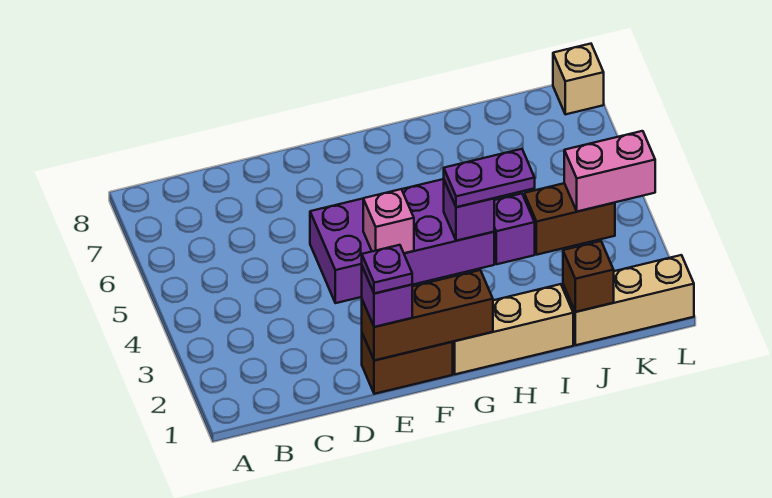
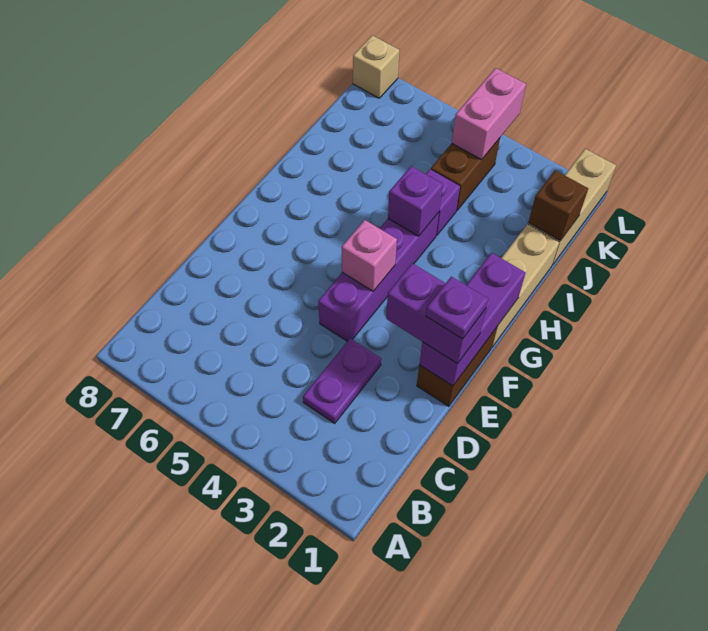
brown brick E1:G1 level 2 -> purple brick E1:G1 level 2
purple brick E1 level 3 -> purple brick E1:E2 level 3
purple brick E4:H5 level 1 -> purple brick E4:H4 level 1
purple plate H4:I4 level 3 -> purple plate C3:D3 level 1

